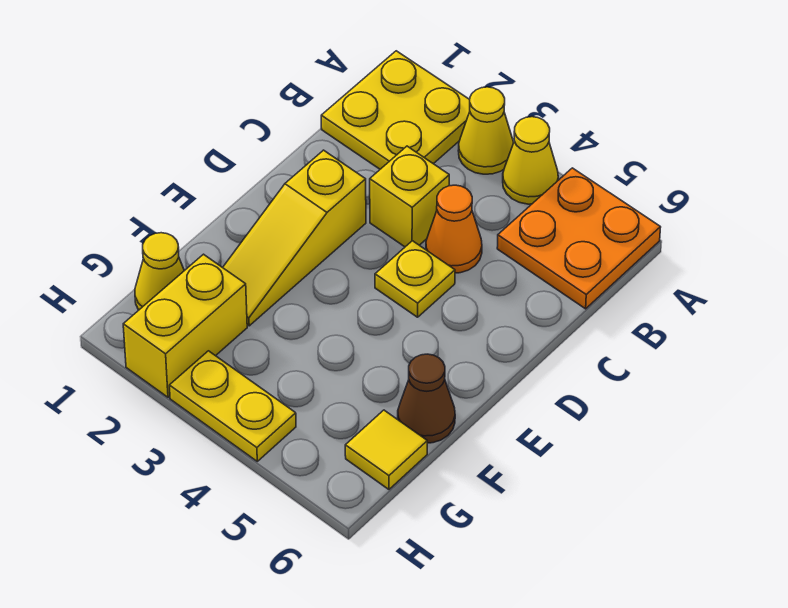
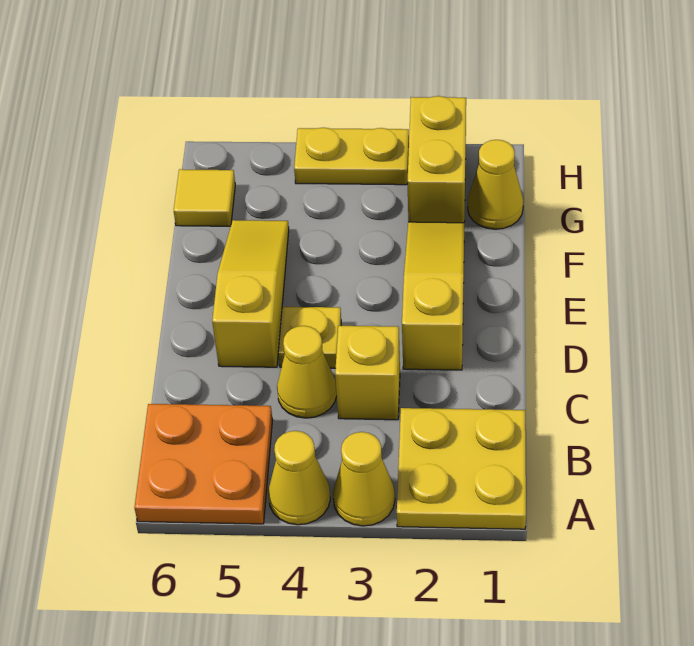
orange cone C4 level 1 -> yellow cone C4 level 1
none -> yellow slope D5:F5 level 1 top D
brown cone F6 level 1 -> none

